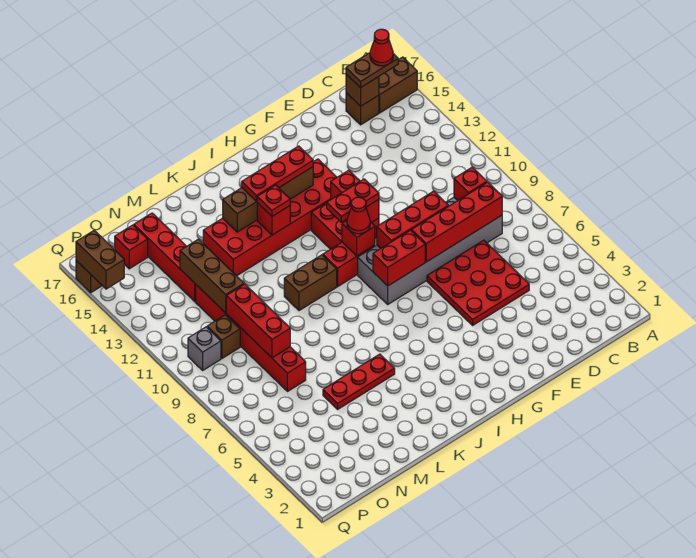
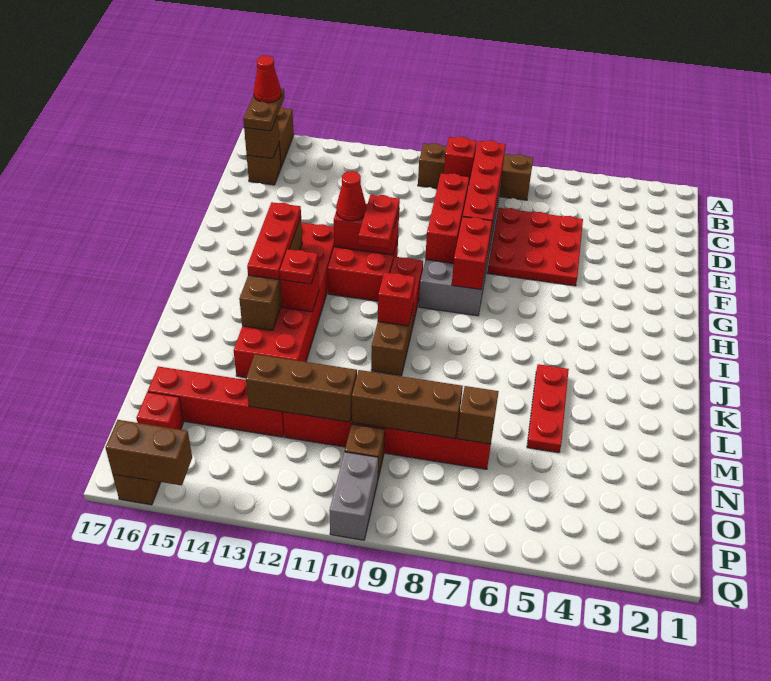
none -> brown brick B7:B10 level 1
red brick H10 level 2 -> red brick J10 level 2
red cone H10 level 3 -> red cone G12 level 3
none -> brown brick N7 level 2
red brick N8:N10 level 2 -> brown brick N8:N10 level 2
grey brick P10 level 1 -> grey brick P10:Q10 level 1

